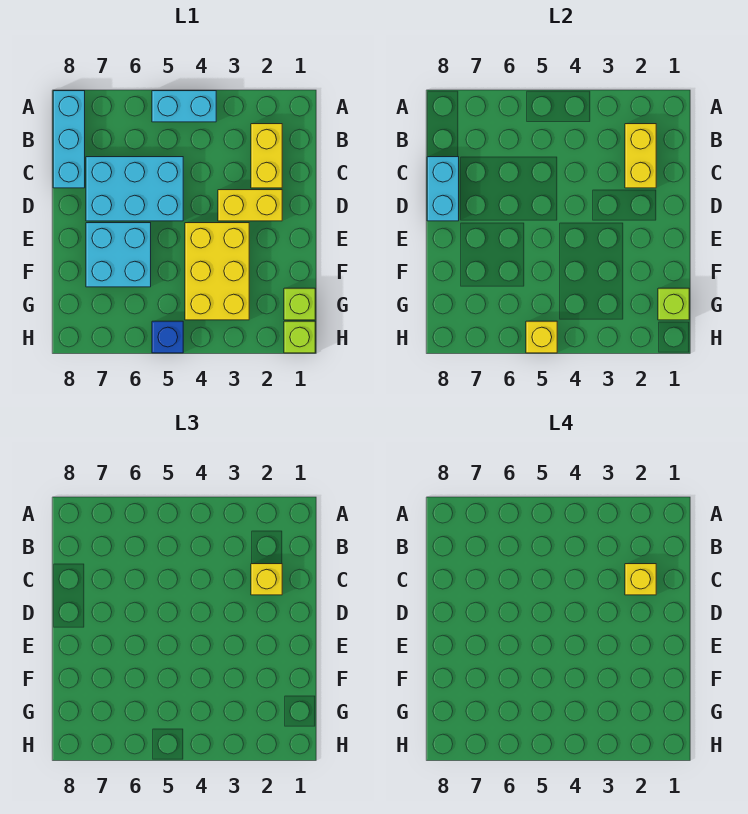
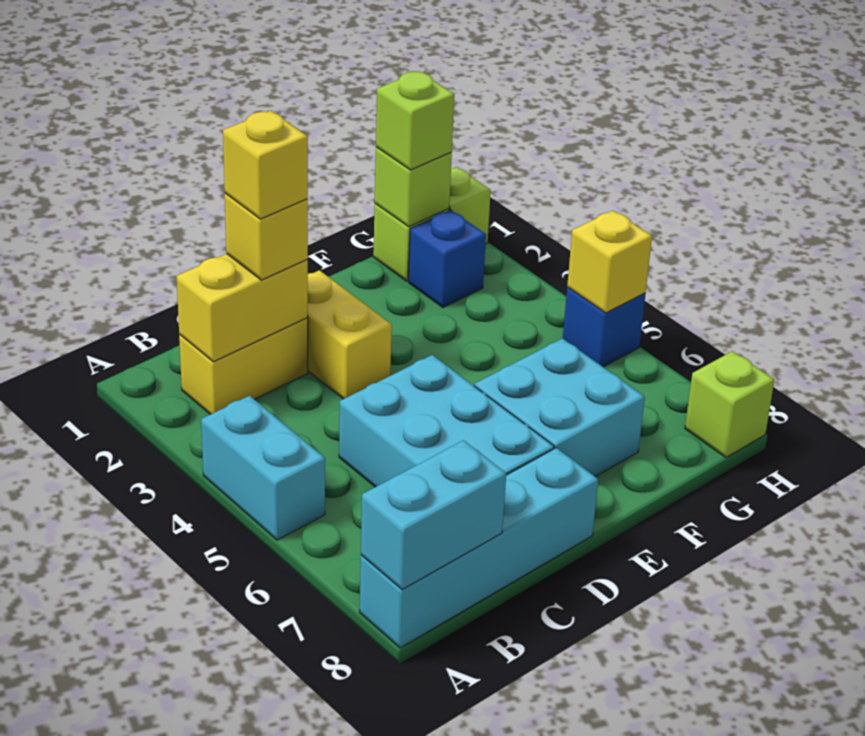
cyan brick A8:C8 level 1 -> cyan brick A8:D8 level 1
cyan brick C8:D8 level 2 -> cyan brick A8:B8 level 2
yellow brick E3:G4 level 1 -> none
none -> lime brick G1 level 3
none -> blue brick G2 level 1
none -> lime brick H8 level 1

